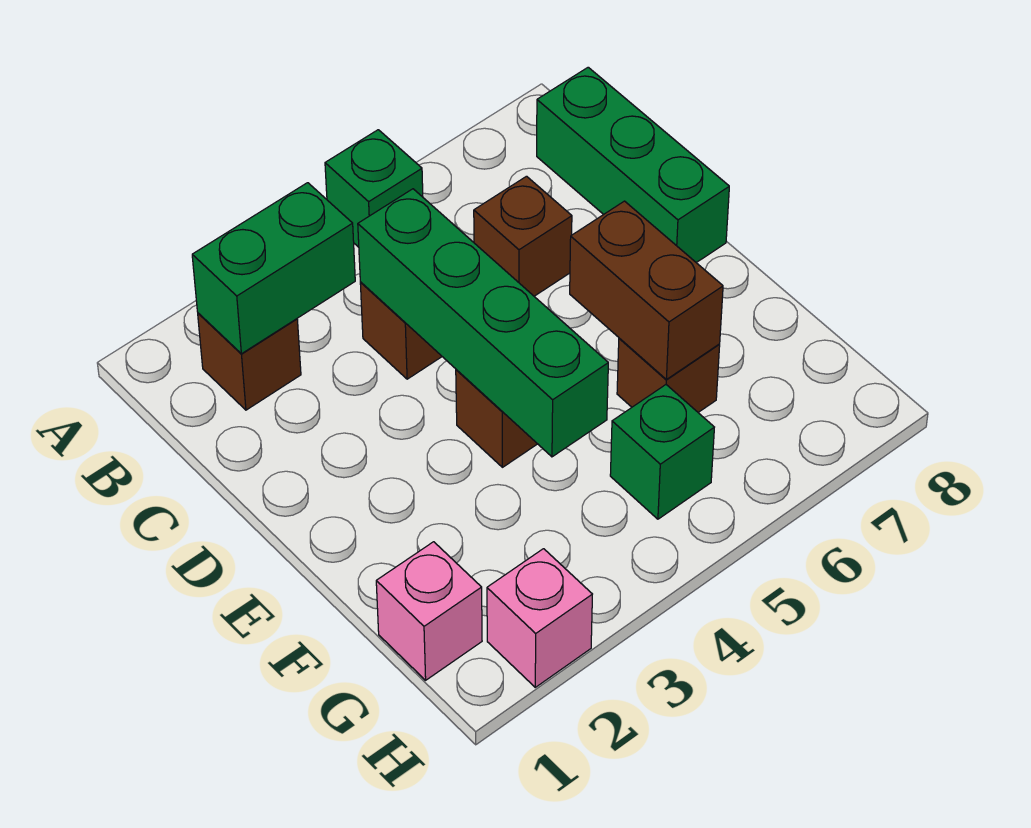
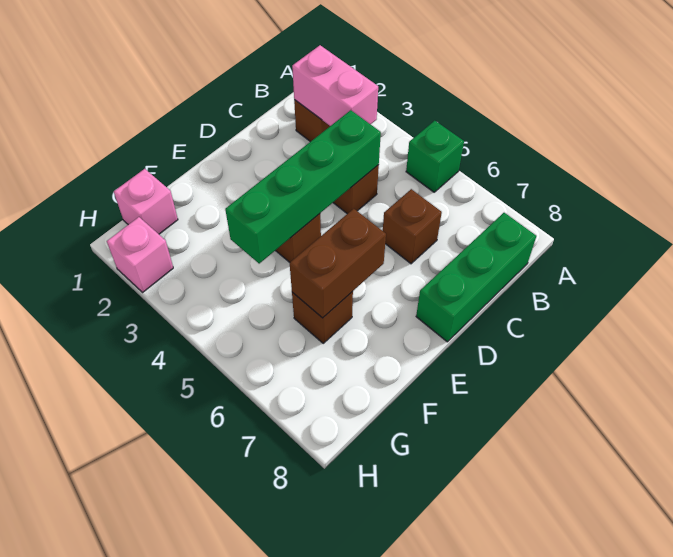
green brick B2:B3 level 2 -> pink brick B2:B3 level 2
green brick G5 level 1 -> none

